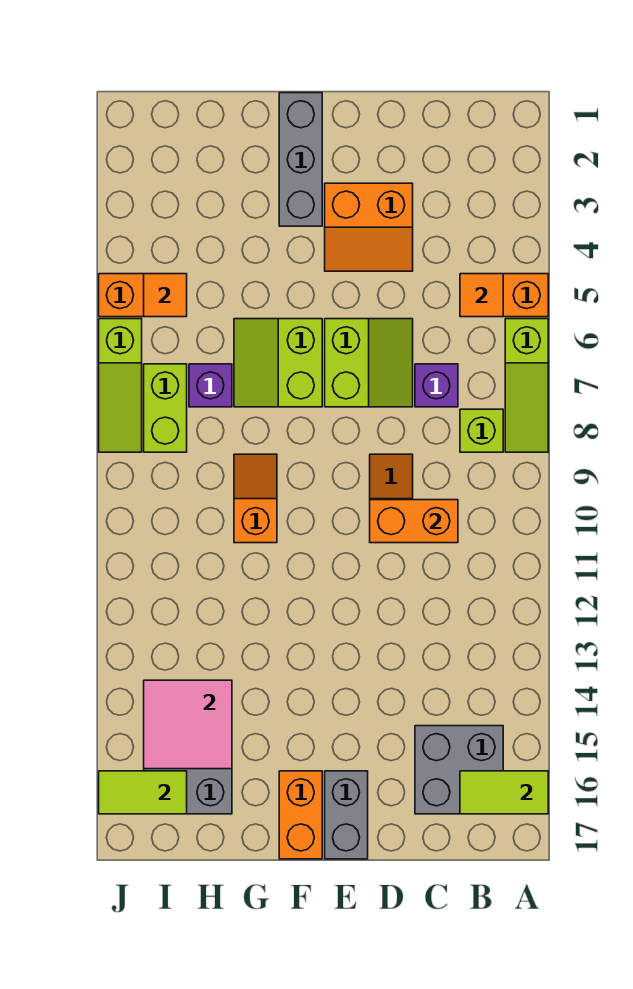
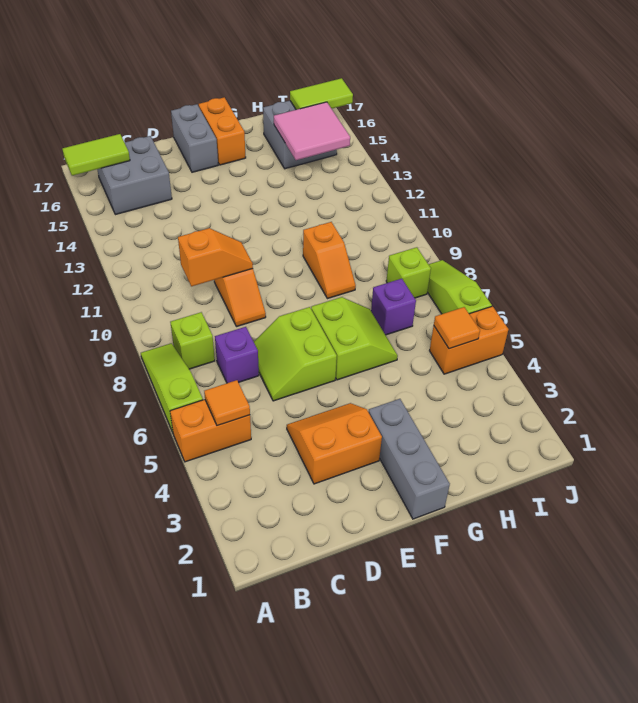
orange brick C10:D10 level 2 -> orange slope C10:D10 level 2 top C
lime brick I7:I8 level 1 -> lime brick I8 level 1

